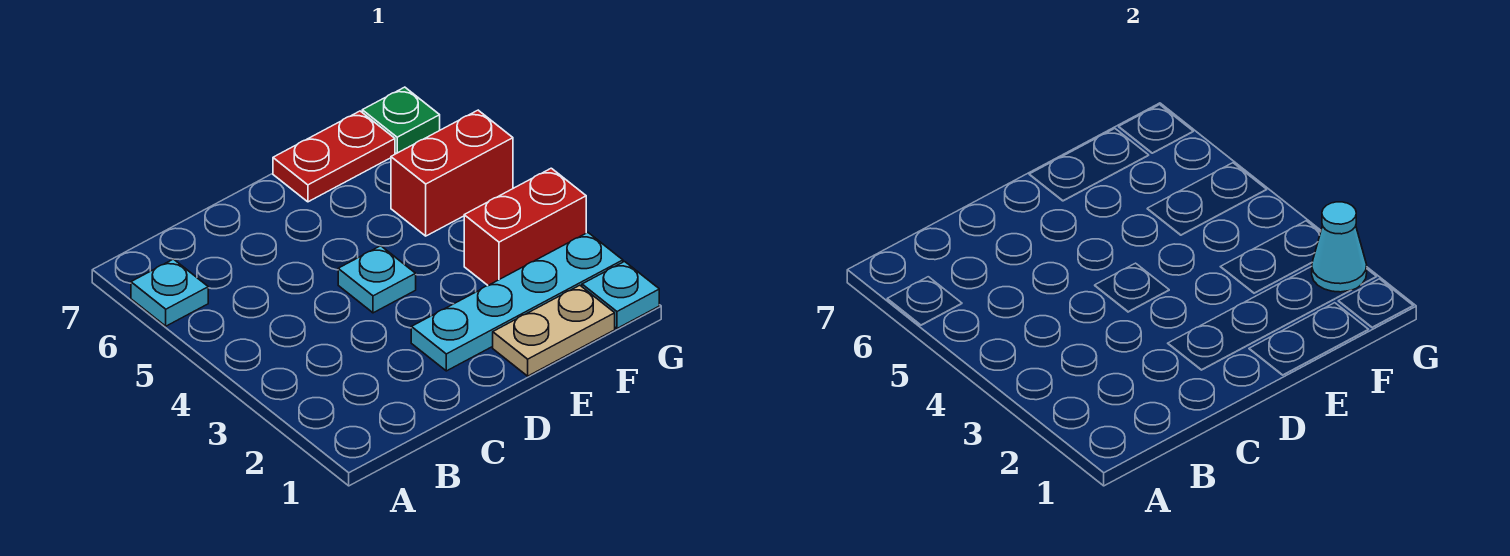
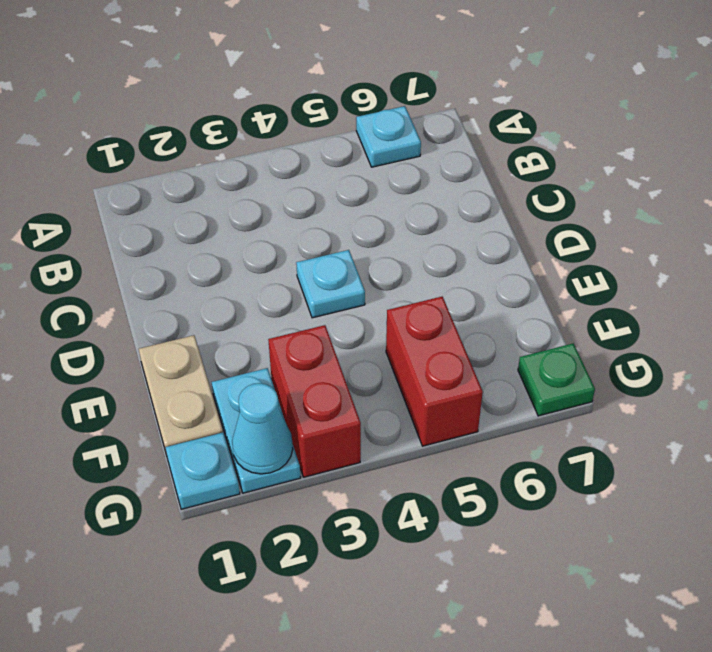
cyan plate D2:G2 level 1 -> cyan plate F2:G2 level 1
red plate E7:F7 level 1 -> none

